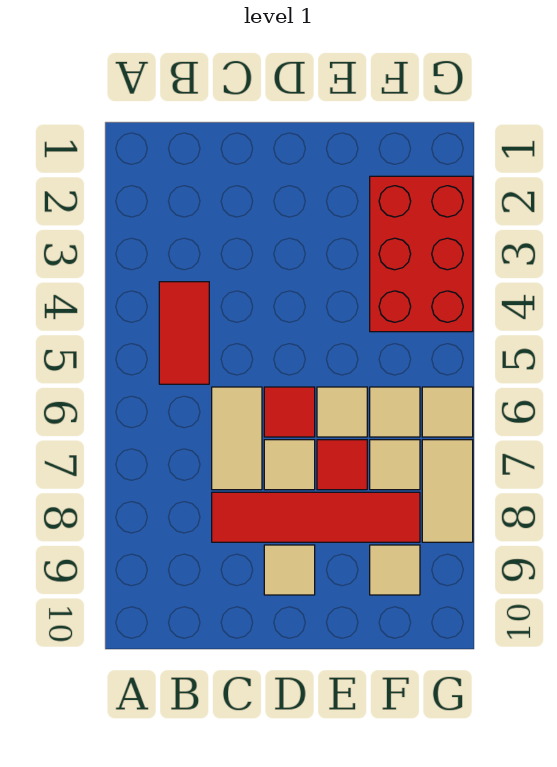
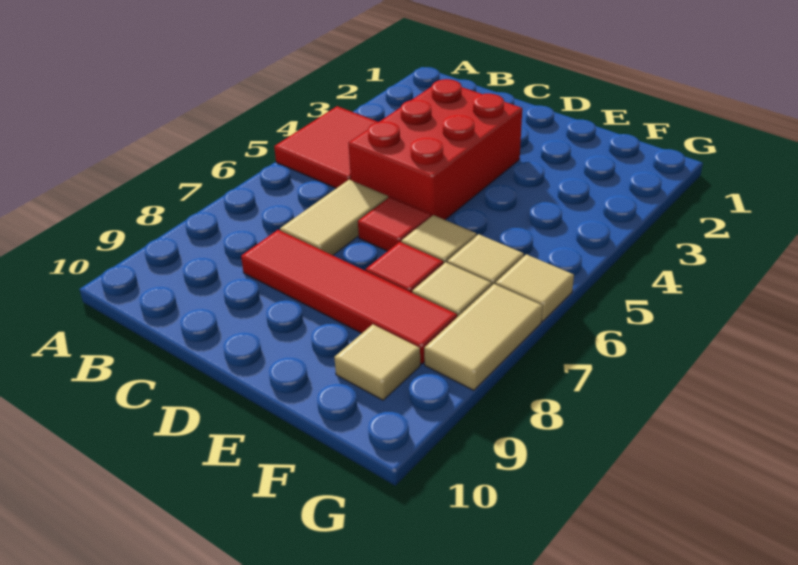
red tile B4:B5 level 1 -> red tile A4:B5 level 1
tan tile D7 level 1 -> none
tan tile D9 level 1 -> none
red brick F2:G4 level 1 -> red brick C3:D5 level 1

